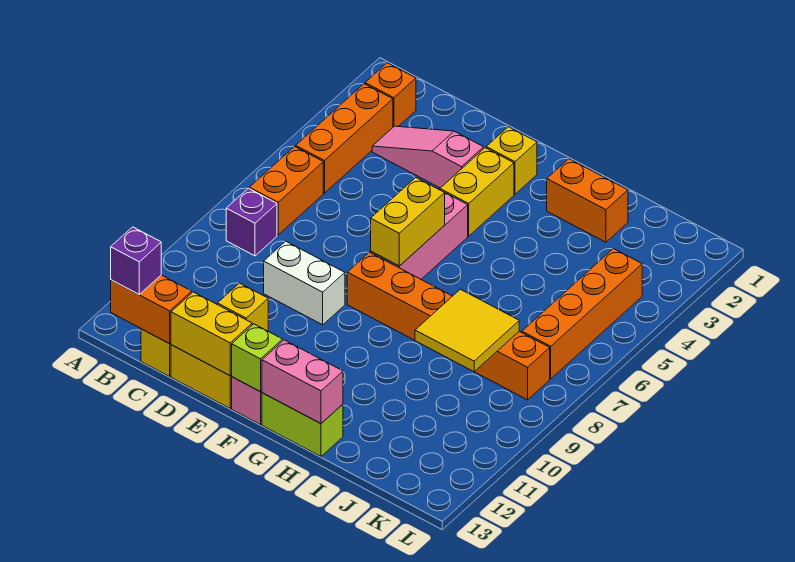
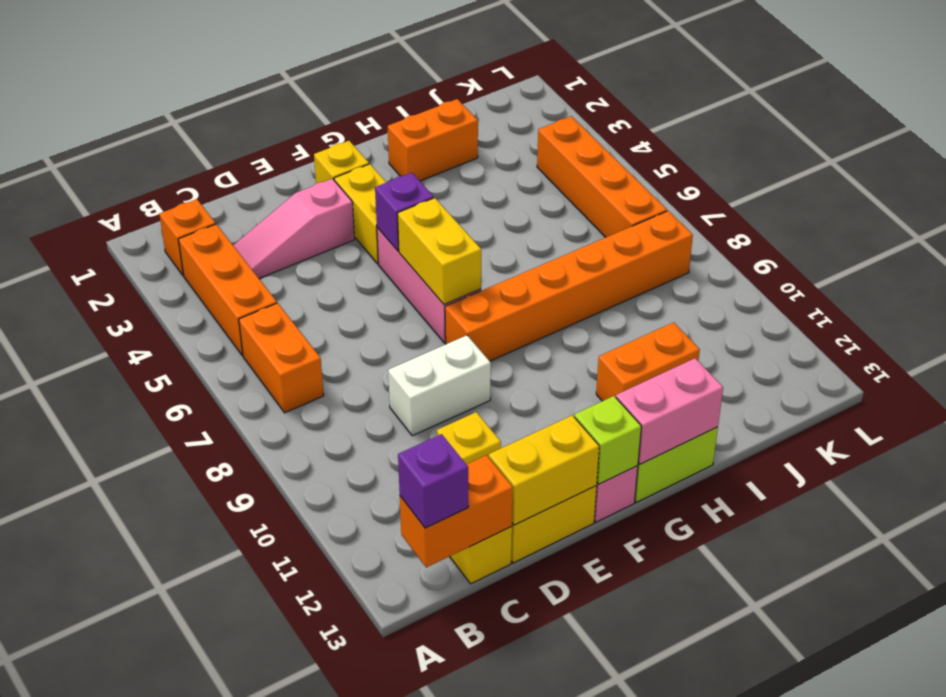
purple brick B8 level 1 -> purple brick F5 level 2
none -> orange brick H11:I11 level 1
yellow tile I8:J9 level 2 -> none

